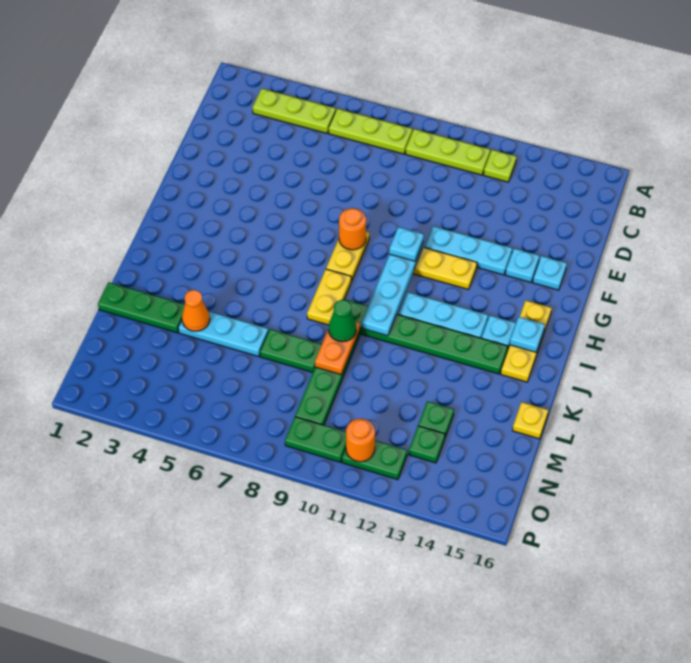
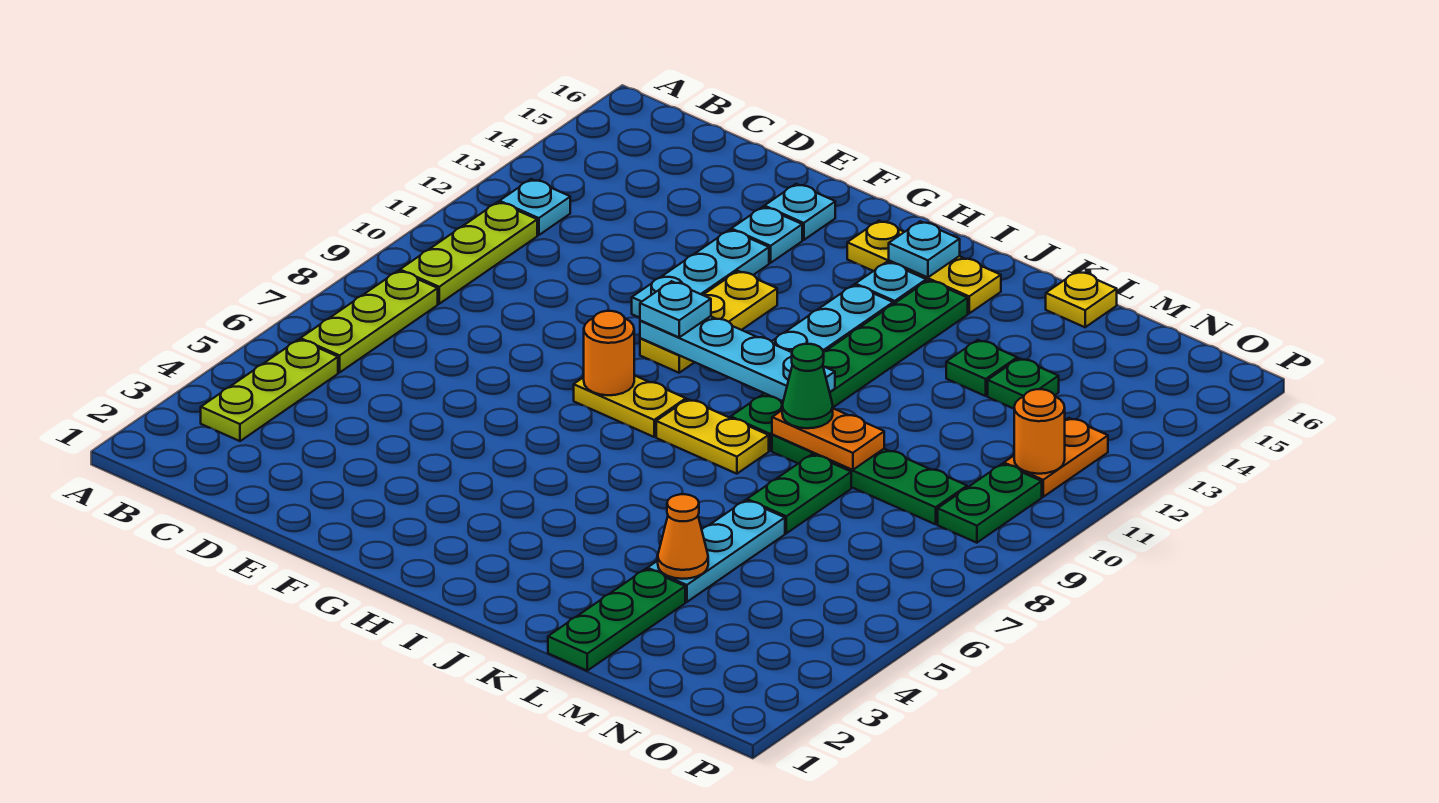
lime plate B12 level 1 -> cyan plate B12 level 1
green plate N13 level 1 -> green plate L13 level 1
green plate O11:O12 level 1 -> orange plate O11:O12 level 1

